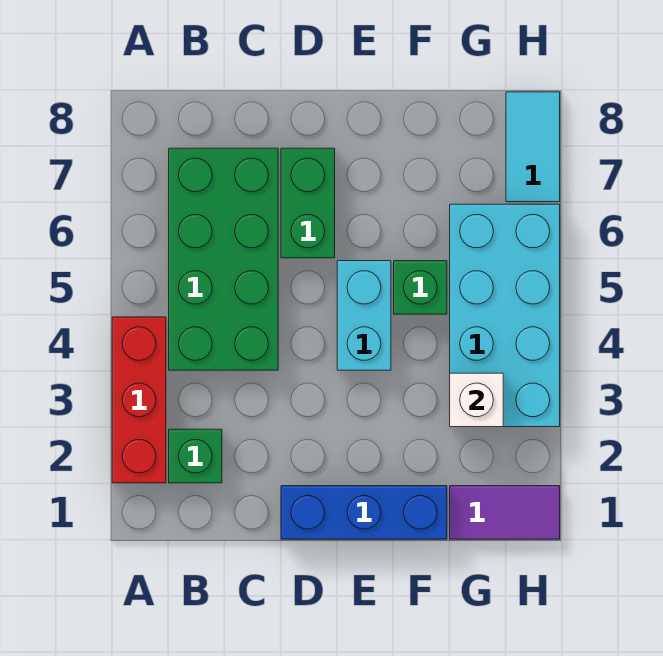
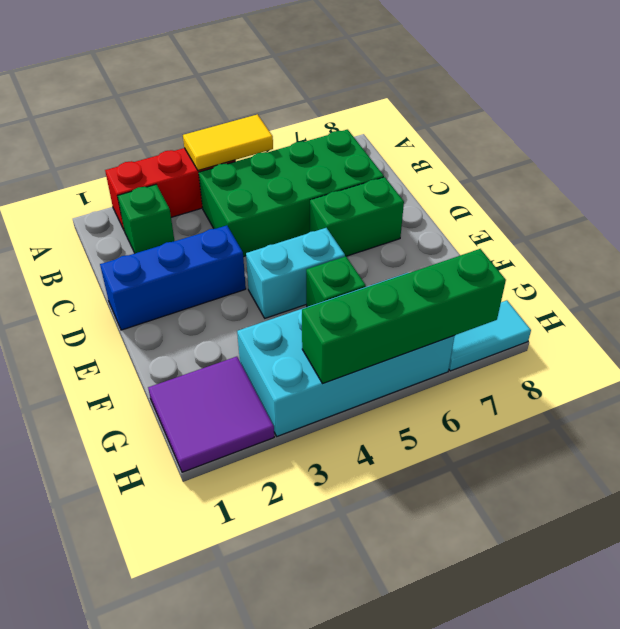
none -> yellow tile A4:A5 level 2
blue brick D1:F1 level 1 -> blue brick D1:D3 level 1
purple tile G1:H1 level 1 -> purple tile G1:H2 level 1
white brick G3 level 2 -> none
none -> green brick H4:H7 level 2

